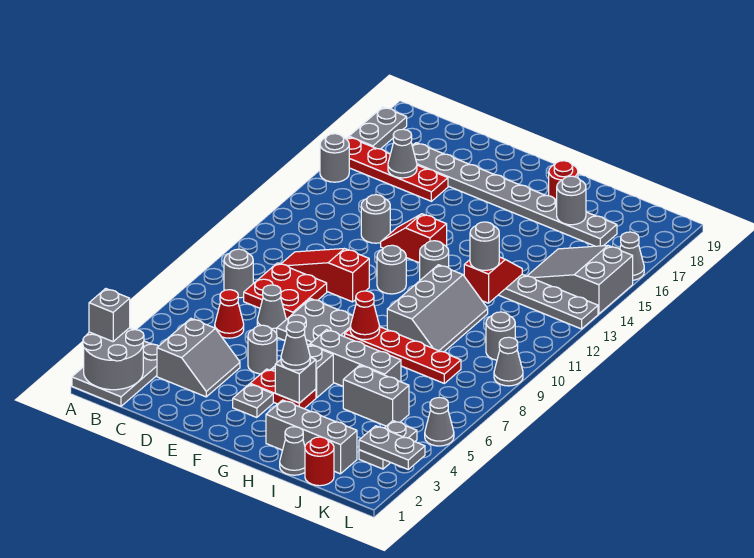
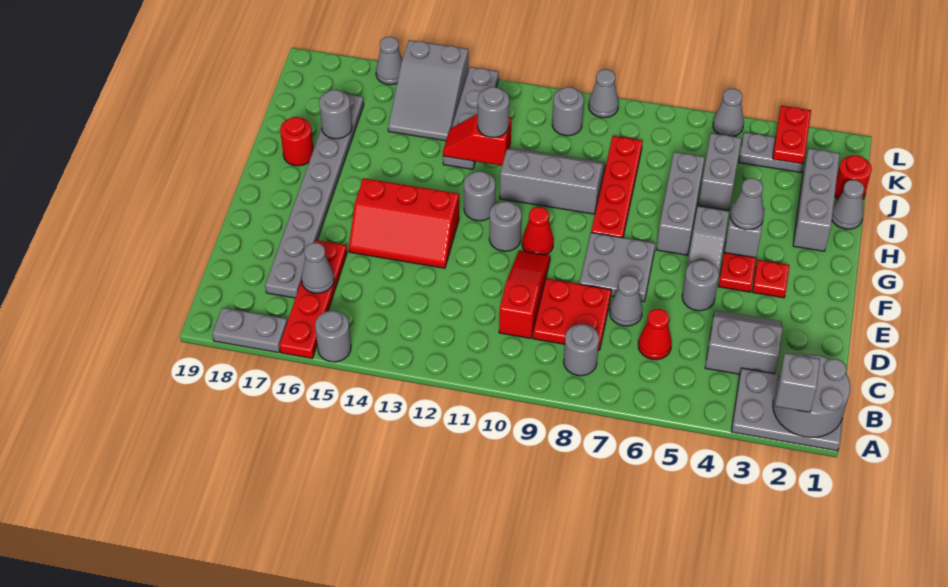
red slope C10:E10 level 1 top E -> red slope C10:E10 level 1 top C
grey round brick D13 level 1 -> none
red slope E13:F13 level 1 top F -> red slope E13:F15 level 1 top F
grey plate F3 level 1 -> red plate F3 level 1
red cone G8 level 2 -> red cone F10 level 1
grey plate K3:L3 level 2 -> red plate K3:L3 level 2

